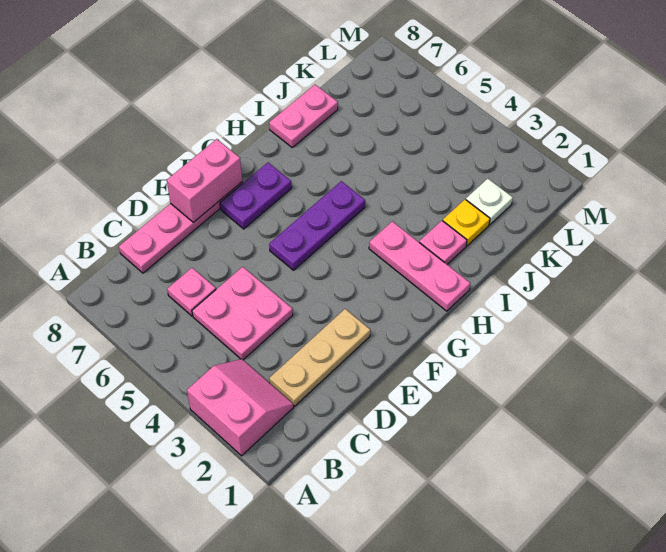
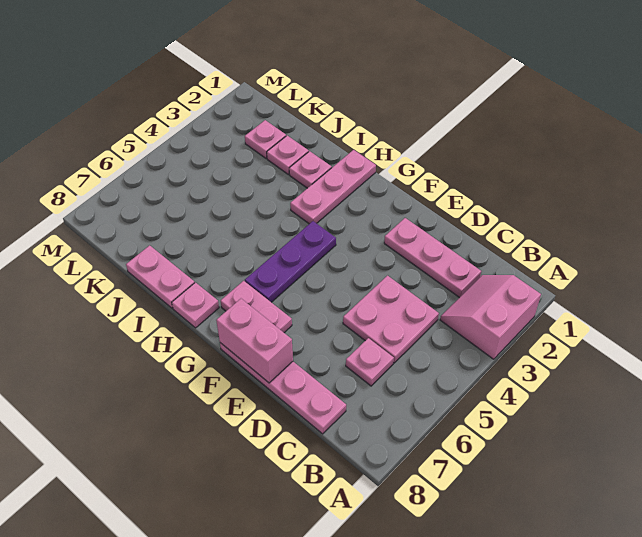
tan plate C2:E2 level 1 -> pink plate C2:E2 level 1
purple plate F5:H5 level 1 -> purple plate G4:G6 level 1
purple plate F7:G7 level 1 -> pink plate F7:G7 level 1
none -> pink plate H8 level 1
yellow plate J2 level 1 -> pink plate J2 level 1
white plate K2 level 1 -> pink plate K2 level 1

